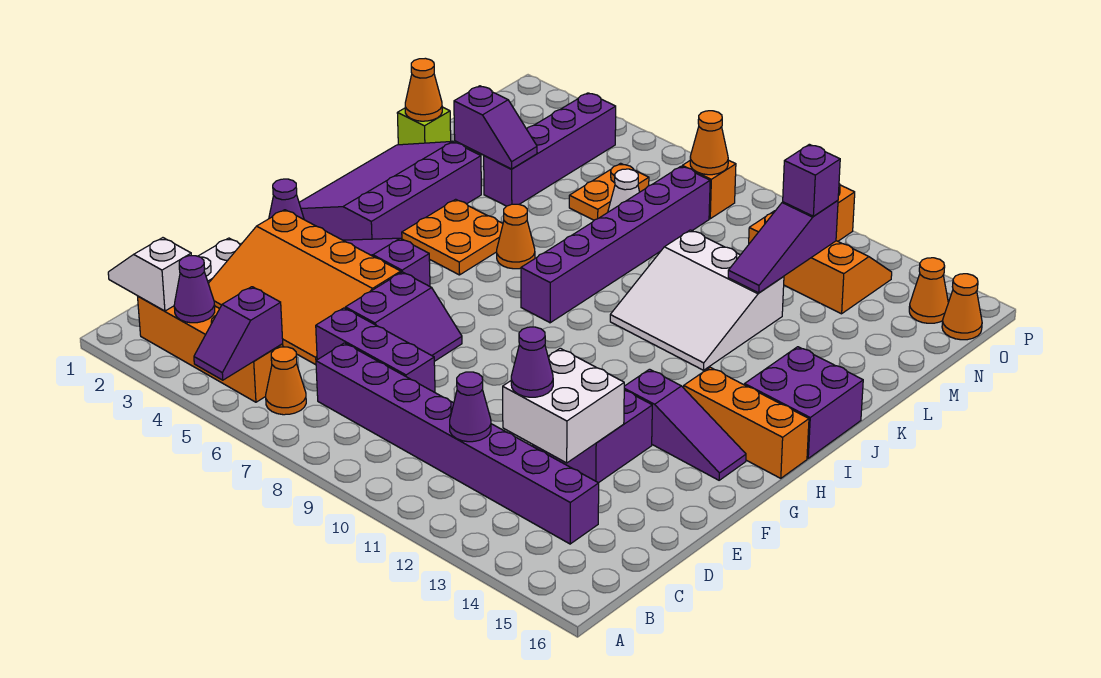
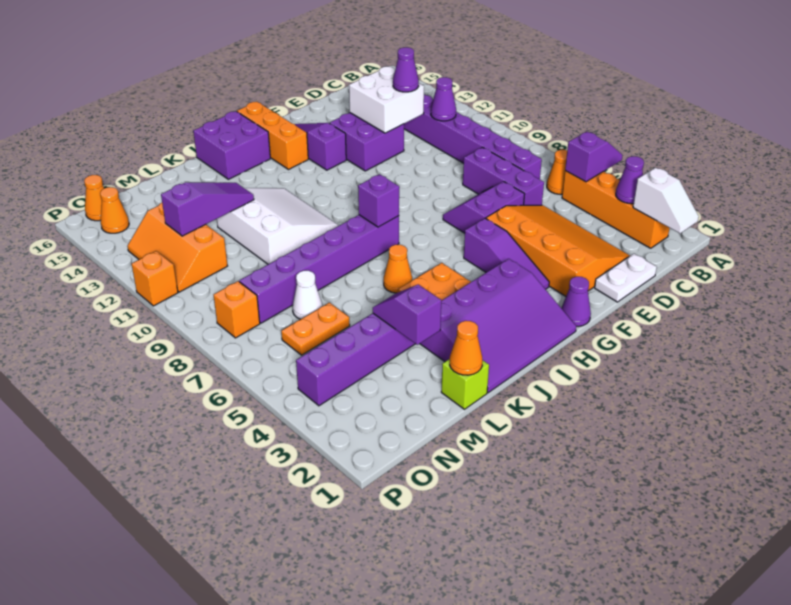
purple brick N12 level 3 -> purple brick I8 level 2
orange cone O8 level 2 -> none

